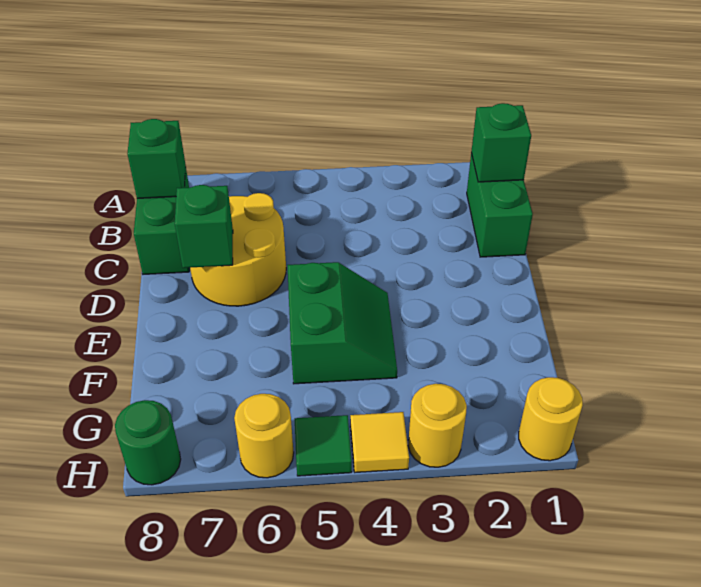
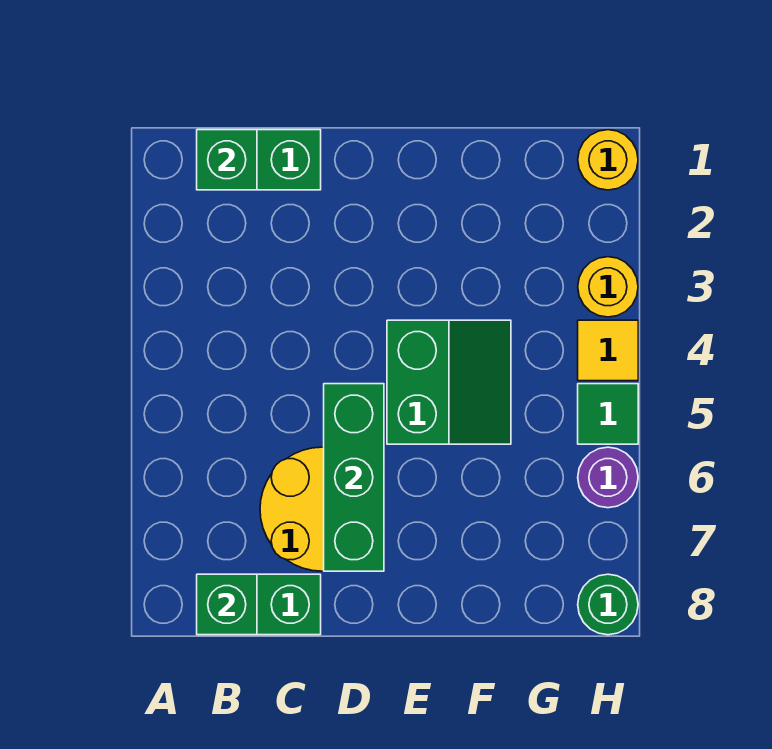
green brick D7 level 2 -> green brick D5:D7 level 2
green slope E4:F5 level 1 top 5 -> green slope E4:F5 level 1 top E
yellow round brick H6 level 1 -> purple round brick H6 level 1

